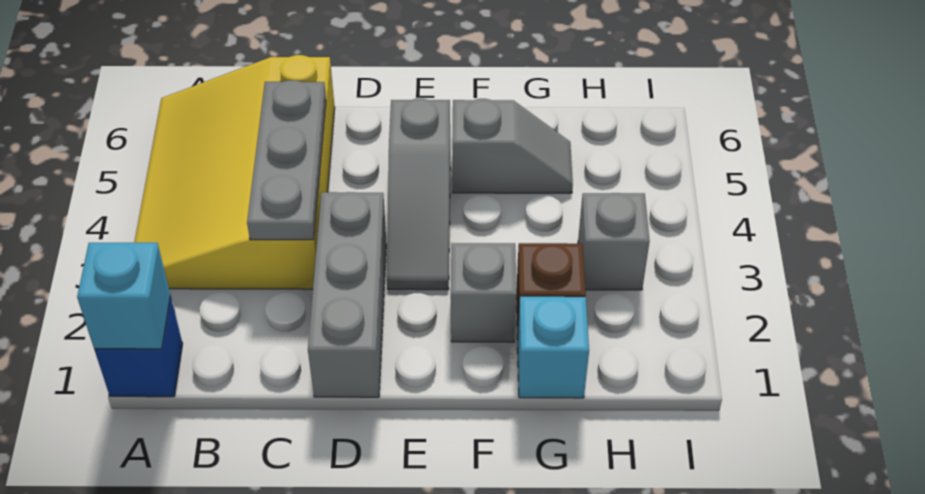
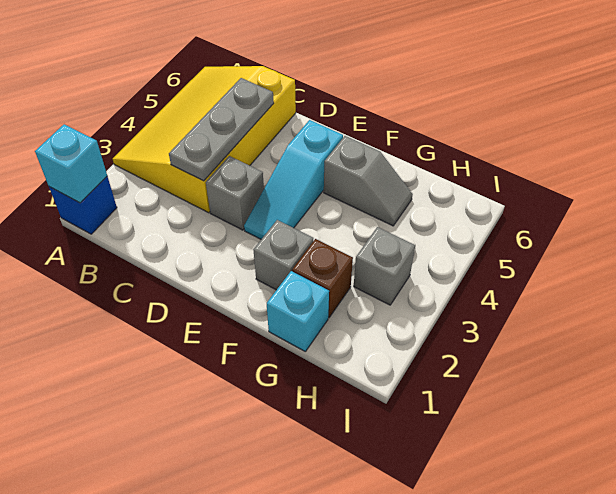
grey brick D1:D3 level 1 -> grey brick D3 level 1
grey slope E3:E5 level 1 top 5 -> cyan slope E3:E5 level 1 top 5

